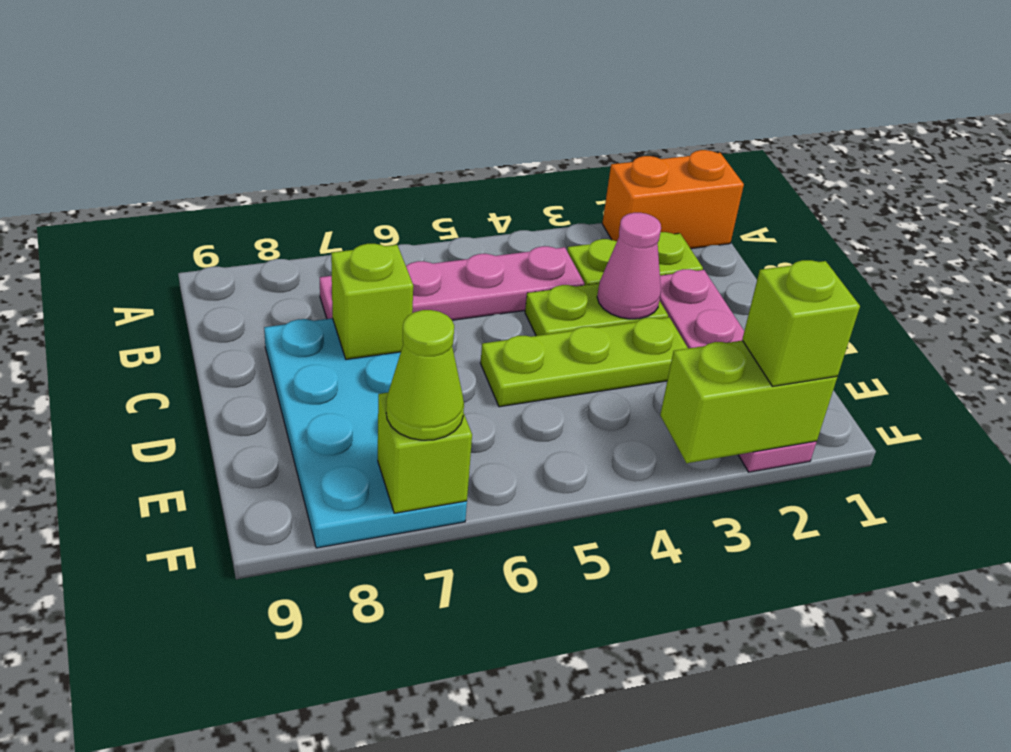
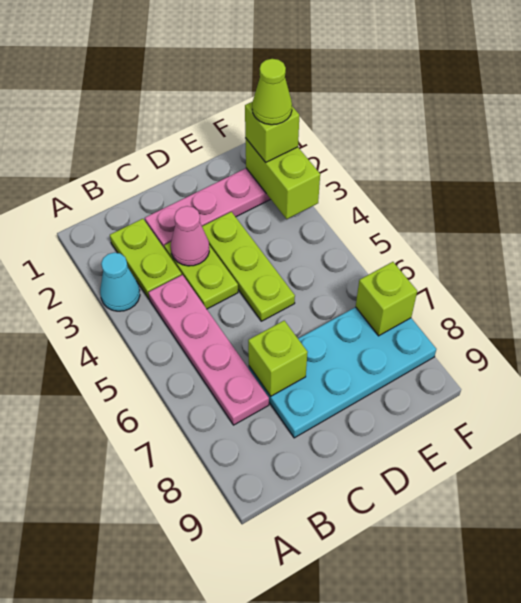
orange brick A1:A2 level 1 -> none
none -> cyan cone A3 level 1
lime cone F7 level 3 -> lime cone F2 level 4

